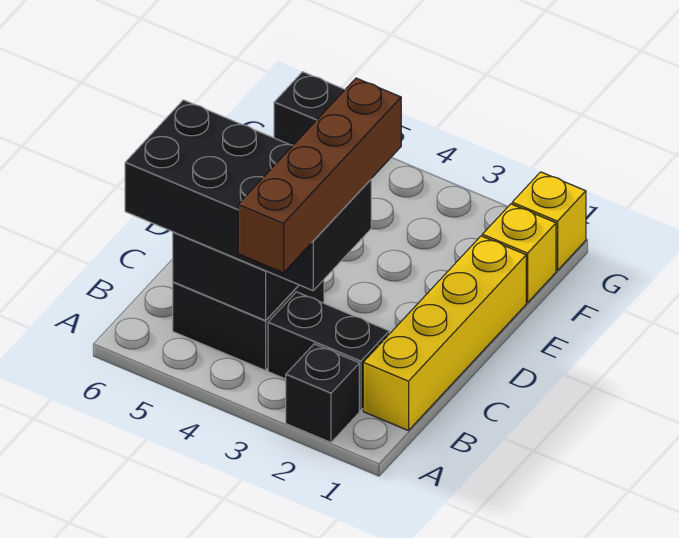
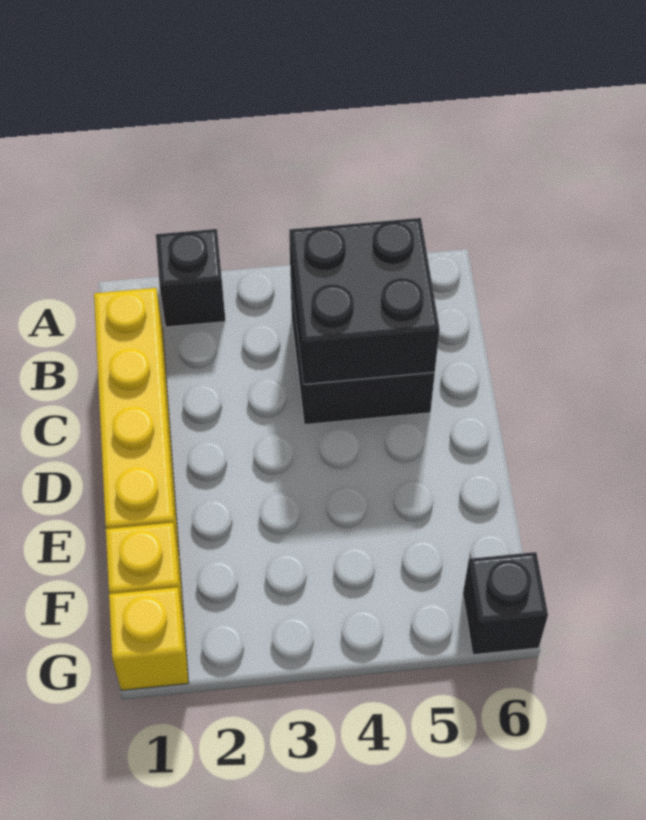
brown brick A3:D3 level 4 -> none
black brick B2:B3 level 1 -> none
black brick B3:C6 level 3 -> none

